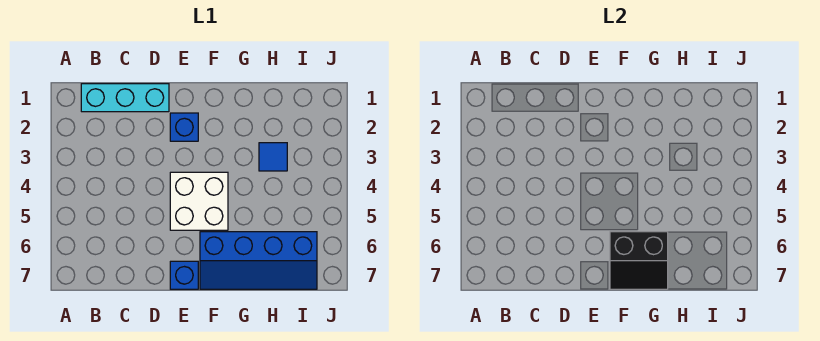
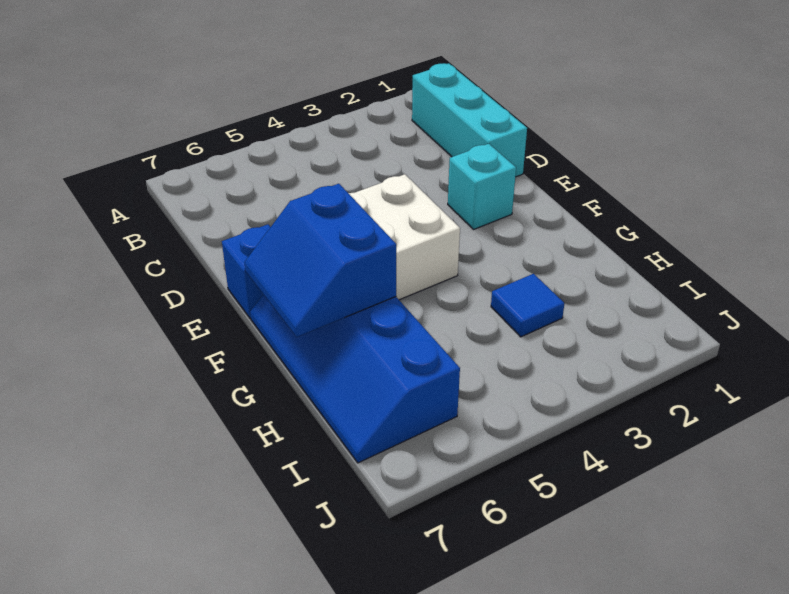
blue brick E2 level 1 -> cyan brick E2 level 1
black slope F6:G7 level 2 top 6 -> blue slope F6:G7 level 2 top 6

